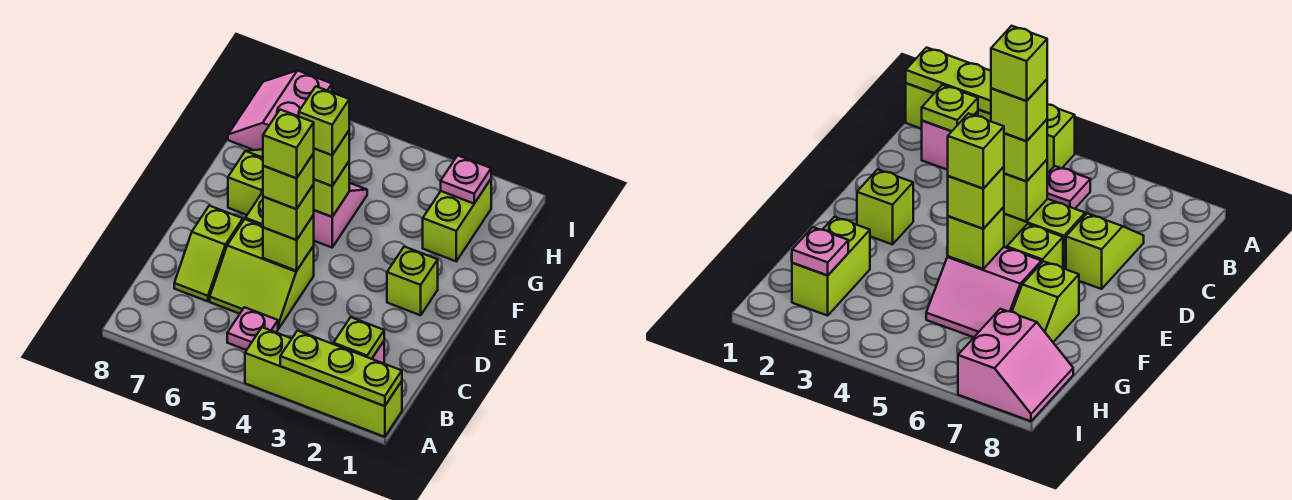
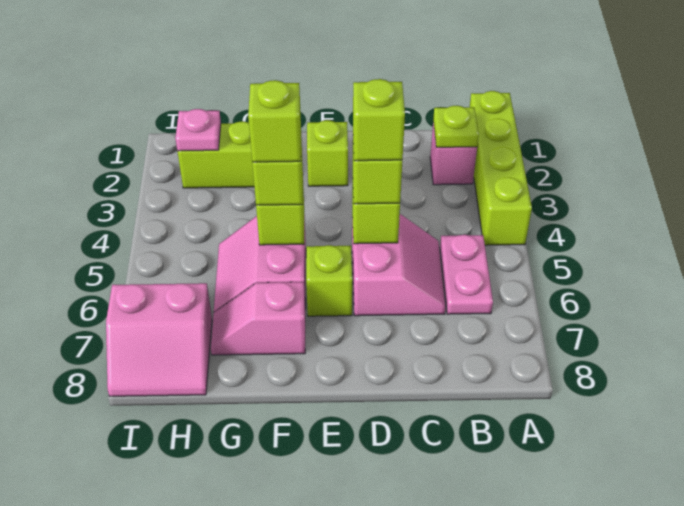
lime plate A1:A3 level 2 -> none
pink plate B5 level 1 -> pink plate B5:B6 level 1
lime slope C5:D6 level 1 top D -> pink slope C5:D6 level 1 top D
lime slope C7:D7 level 1 top D -> none
lime brick D5 level 5 -> none
lime slope F7:G7 level 1 top F -> pink slope F7:G7 level 1 top F

